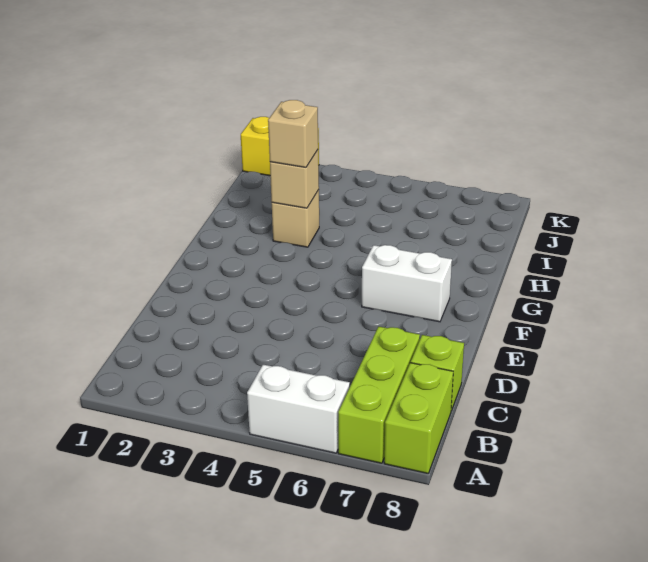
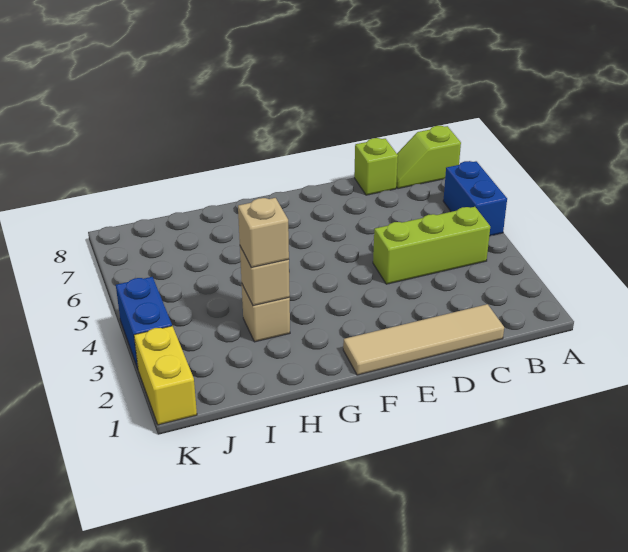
white brick A5:A6 level 1 -> blue brick A5:A6 level 1
lime brick A7:C7 level 1 -> lime brick B4:D4 level 1
lime brick A8:B8 level 1 -> lime slope A8:B8 level 1 top A
none -> tan tile C1:F1 level 1
white brick F6:F7 level 1 -> none
none -> blue brick K3:K4 level 1

